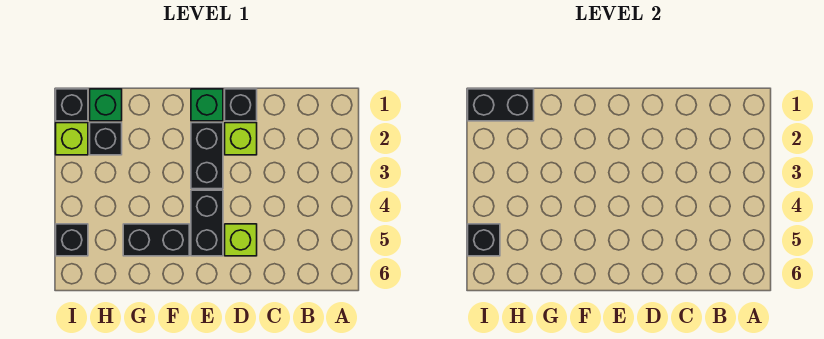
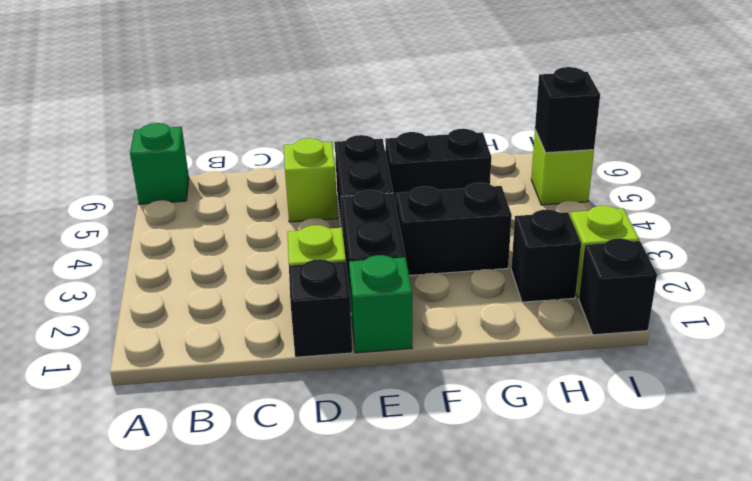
green brick H1 level 1 -> green brick A6 level 1
black brick H1:I1 level 2 -> black brick F3:G3 level 1
black brick I5 level 1 -> lime brick I5 level 1

